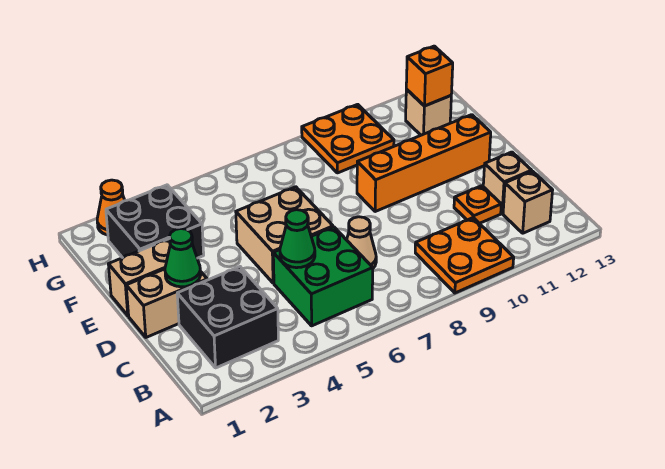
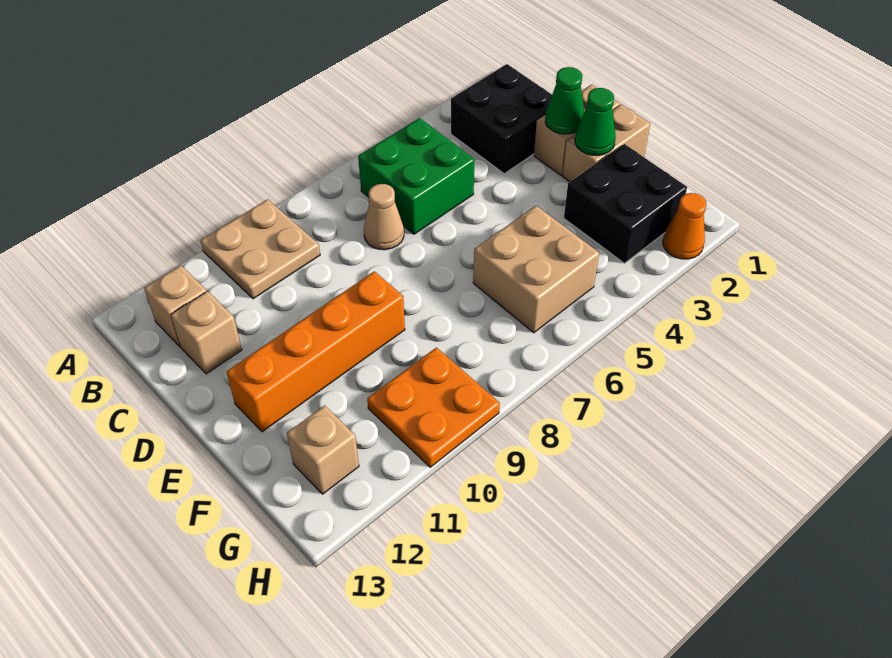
orange plate A9:B10 level 1 -> tan plate A9:B10 level 1
green cone C5 level 2 -> green cone E2 level 2
orange plate C11 level 1 -> none
tan brick D5:E6 level 1 -> tan brick F5:G6 level 1
orange brick G12 level 2 -> none

